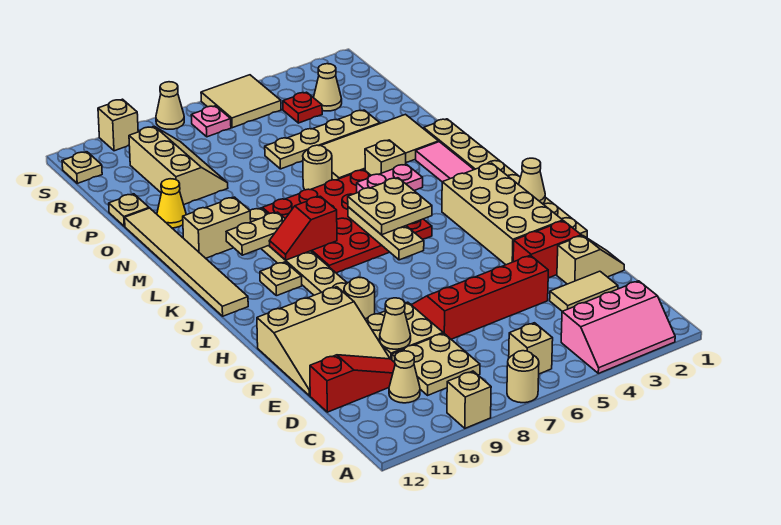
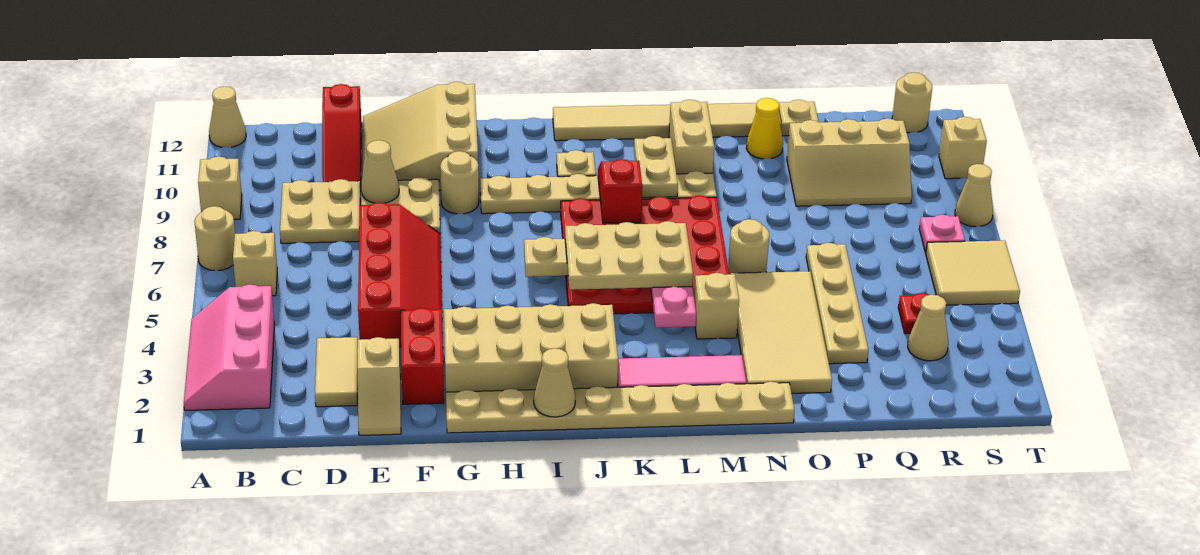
tan cone C10 level 1 -> tan cone A12 level 1
tan plate J5:K6 level 3 -> tan plate J5:L6 level 3
tan plate S12 level 1 -> tan round brick S12 level 1

